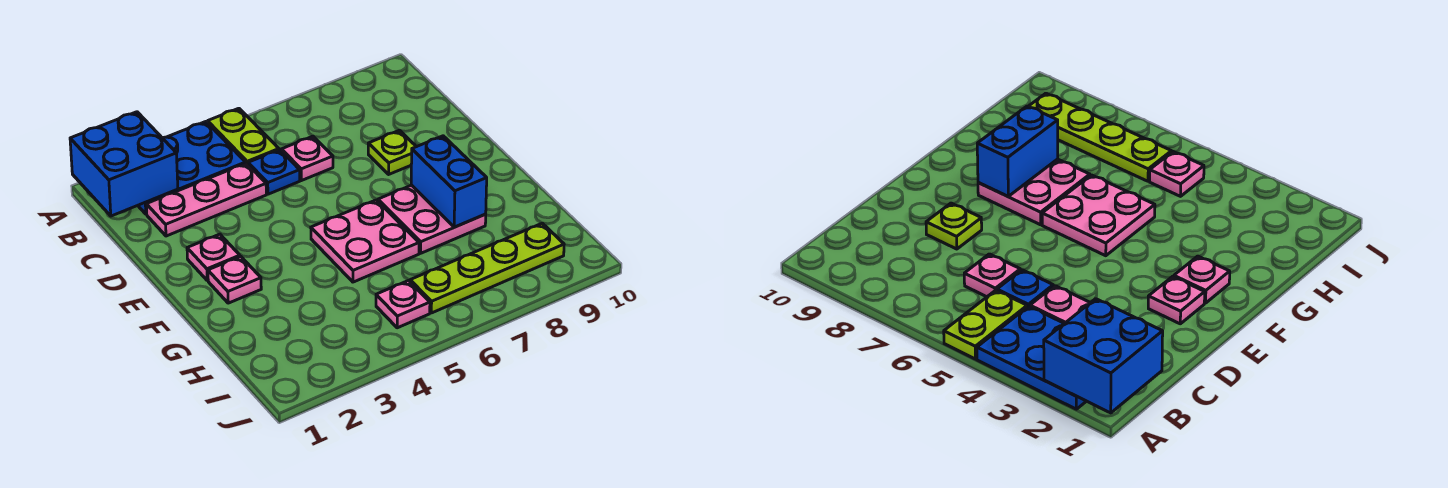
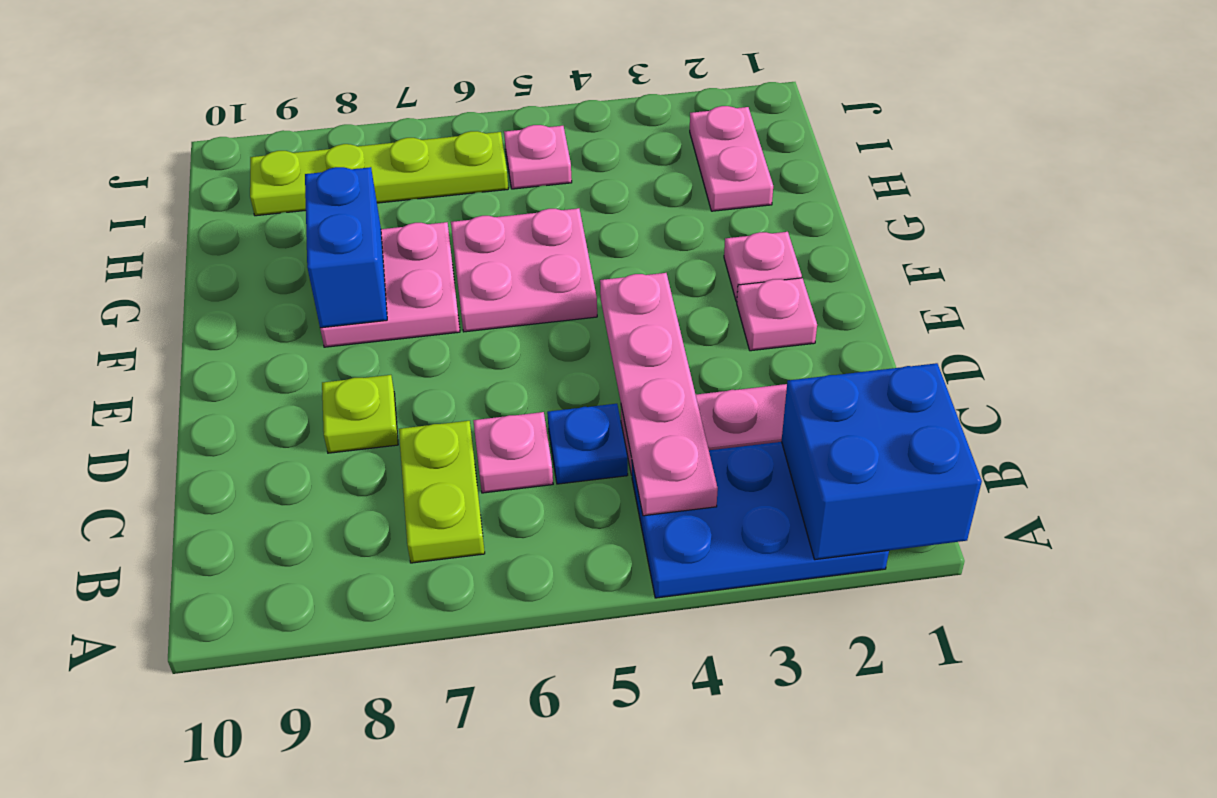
lime plate A5:B5 level 1 -> lime plate B7:C7 level 1
none -> pink plate B4:E4 level 2
none -> pink plate H2:I2 level 1

